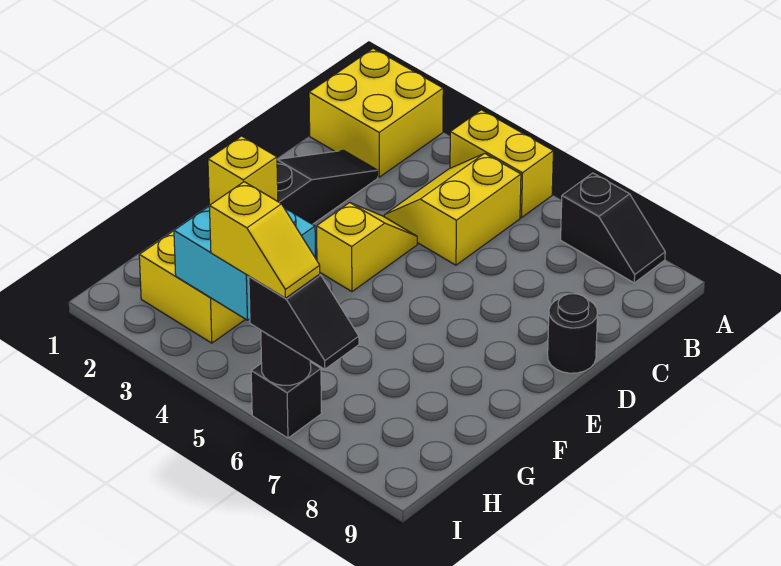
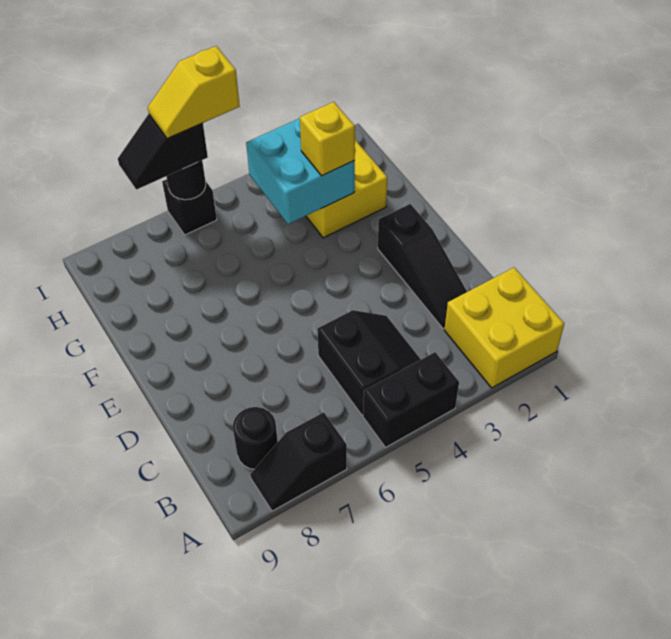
yellow brick A4:A5 level 1 -> black brick A4:A5 level 1
yellow slope B4:C5 level 1 top 5 -> black slope B4:C5 level 1 top 5
yellow slope D4:E4 level 1 top E -> none
black round brick D9 level 1 -> black round brick B8 level 1

